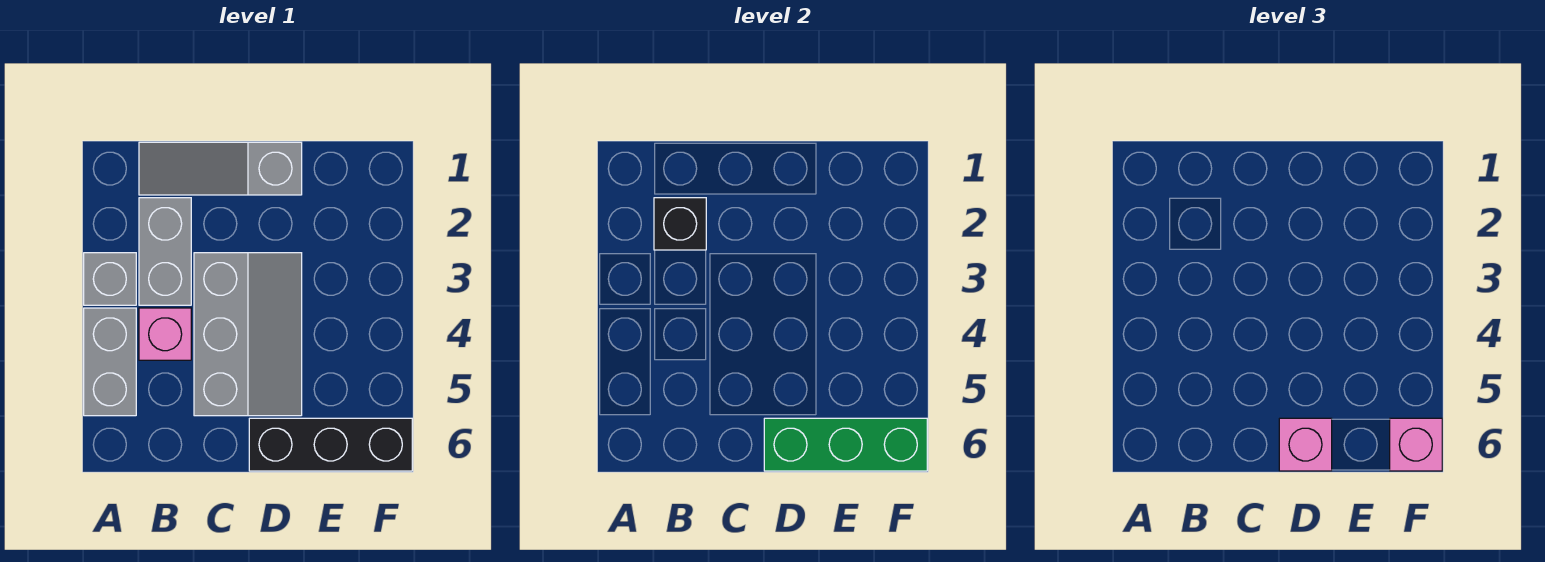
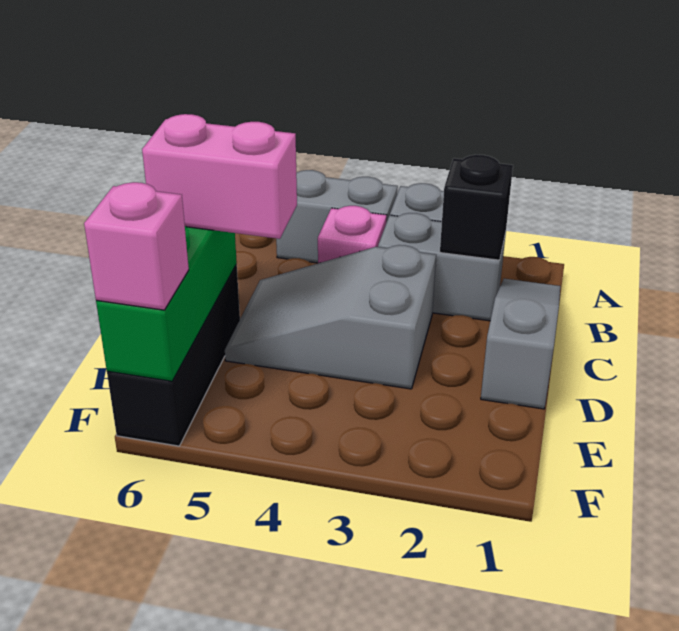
grey slope C3:D5 level 1 top C -> grey slope C3:D5 level 1 top 3
pink brick D6 level 3 -> pink brick D5:D6 level 3

